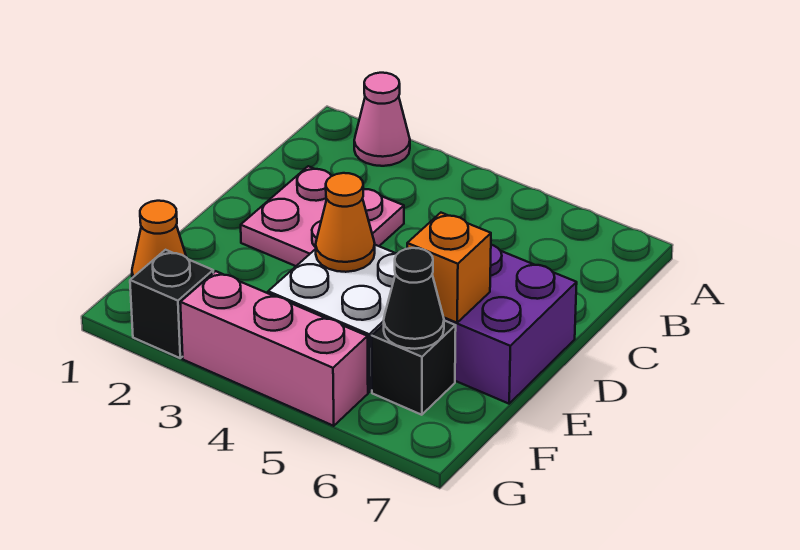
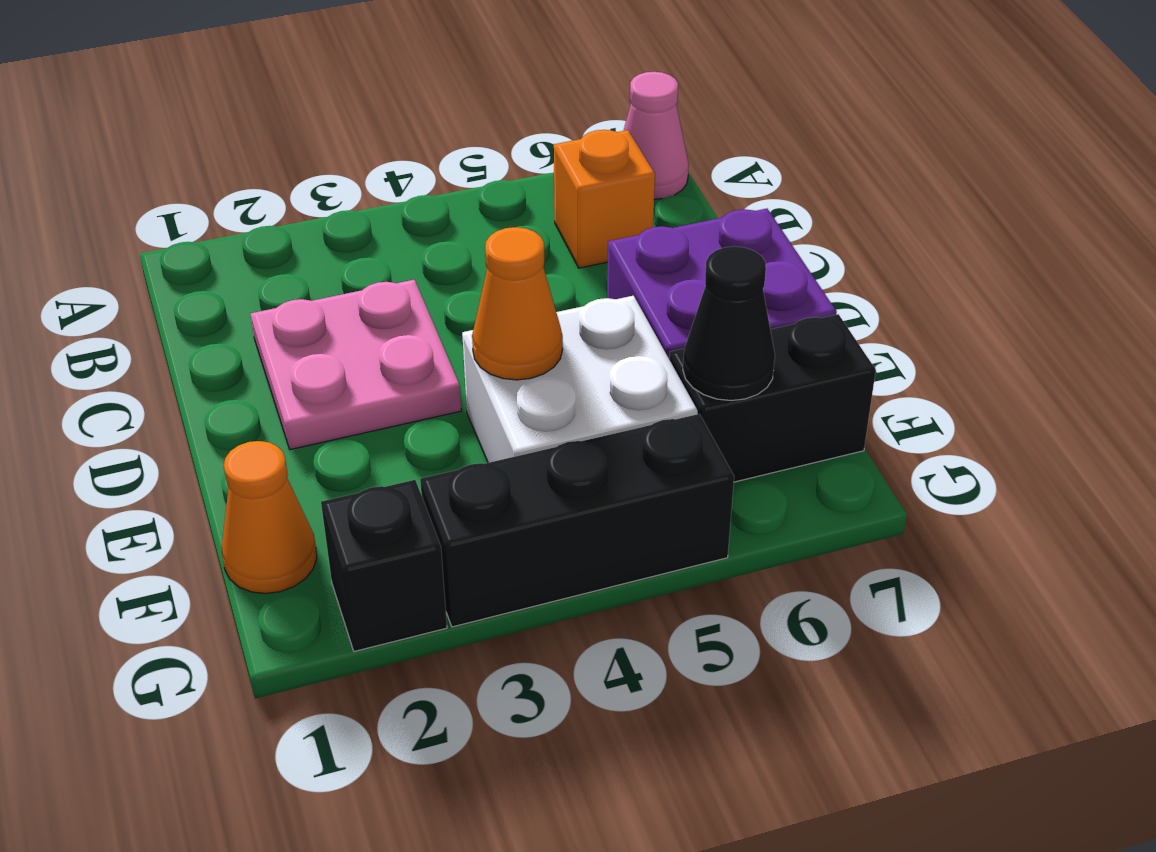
pink cone A2 level 1 -> pink cone A7 level 1
orange brick E6 level 2 -> orange brick B6 level 1
black brick F6 level 1 -> black brick F6:F7 level 1
pink brick G3:G5 level 1 -> black brick G3:G5 level 1

